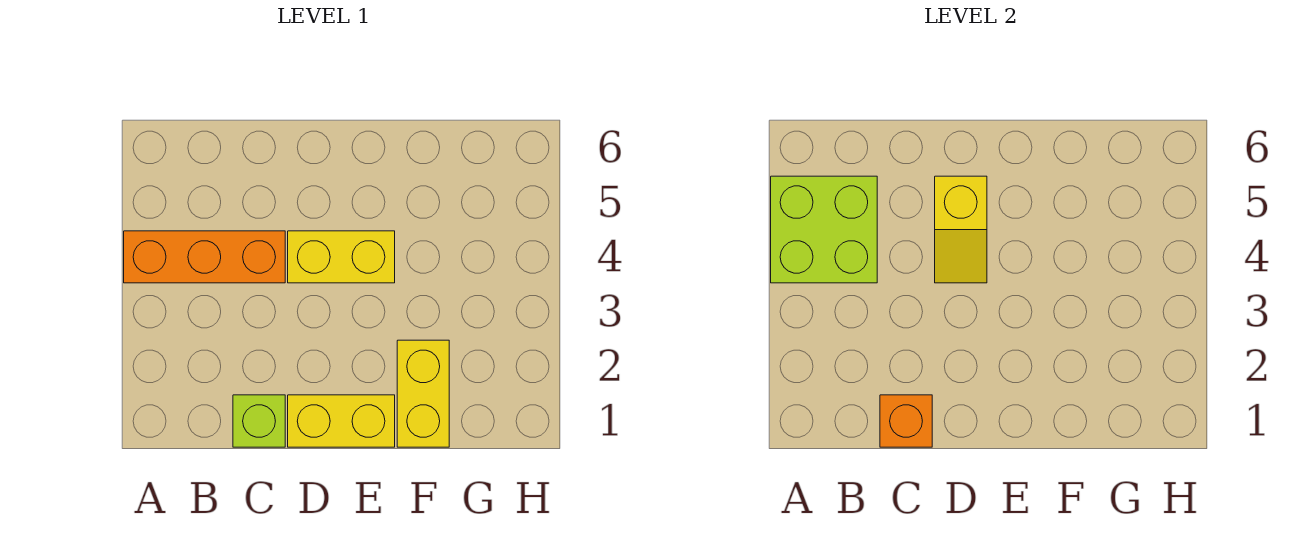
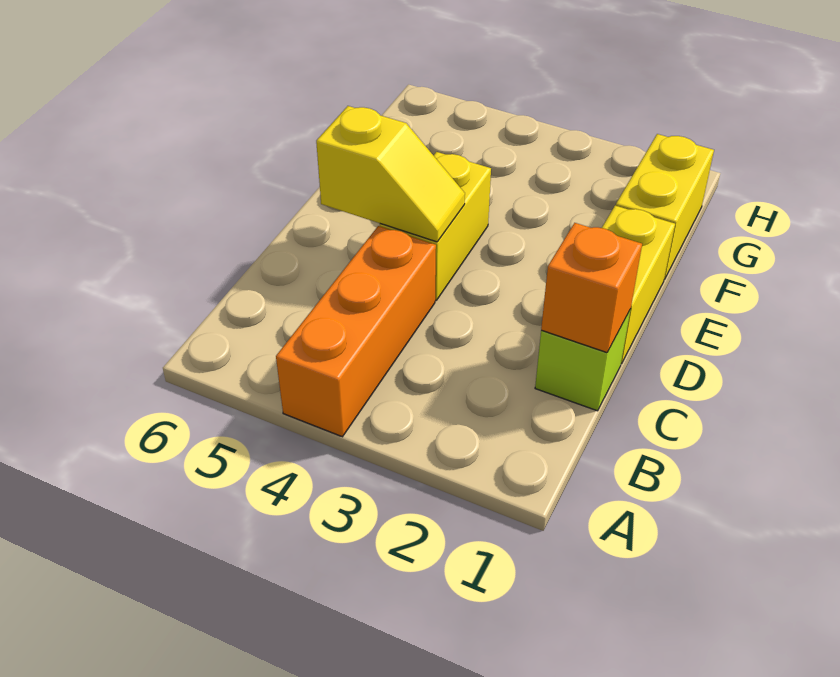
lime brick A4:B5 level 2 -> none
yellow brick F1:F2 level 1 -> yellow brick F1:G1 level 1

